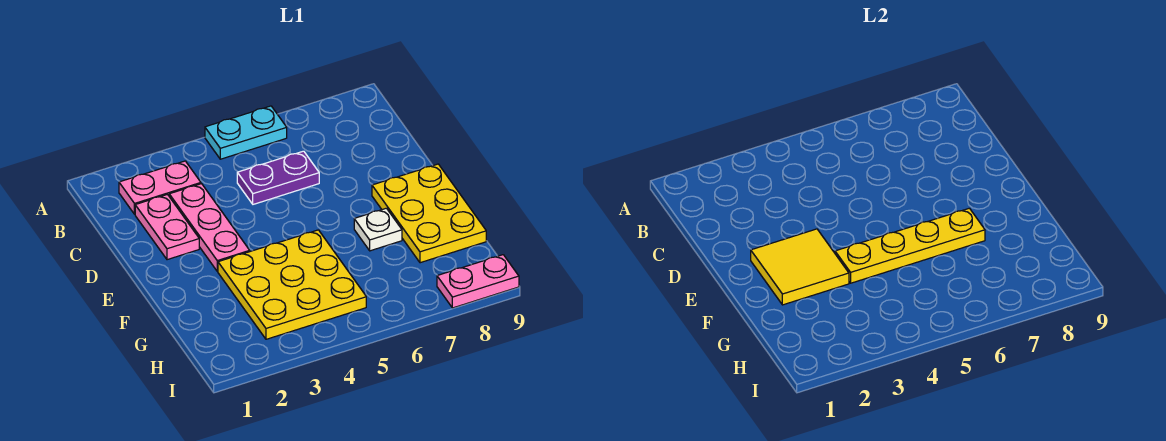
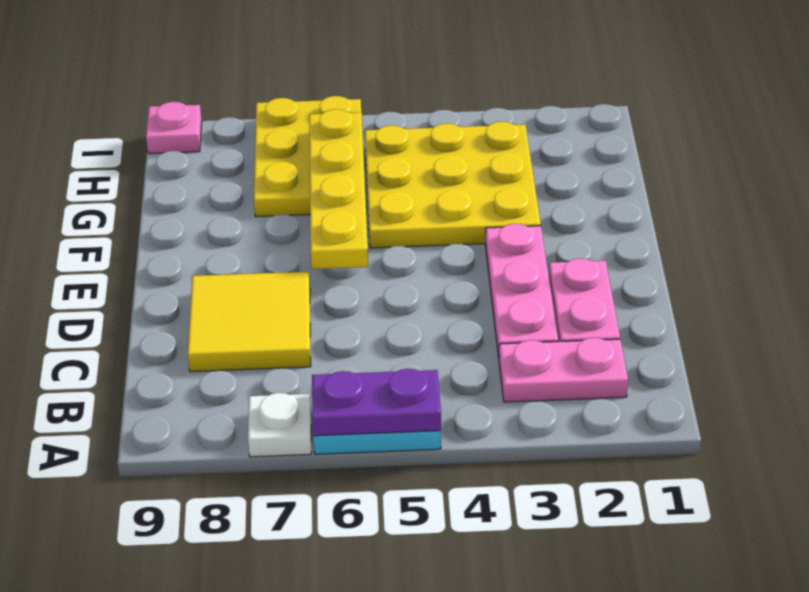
purple plate C5:C6 level 1 -> purple plate A5:A6 level 2
yellow tile E2:F3 level 2 -> yellow tile C7:D8 level 1
yellow plate E8:G9 level 1 -> yellow plate G6:I7 level 1
yellow plate F4:F7 level 2 -> yellow plate E6:H6 level 2
white plate F7 level 1 -> white plate A7 level 1
pink plate I8:I9 level 1 -> pink plate I9 level 1

